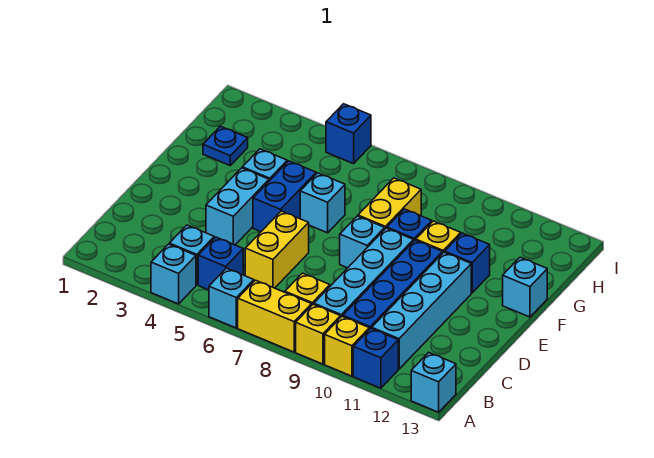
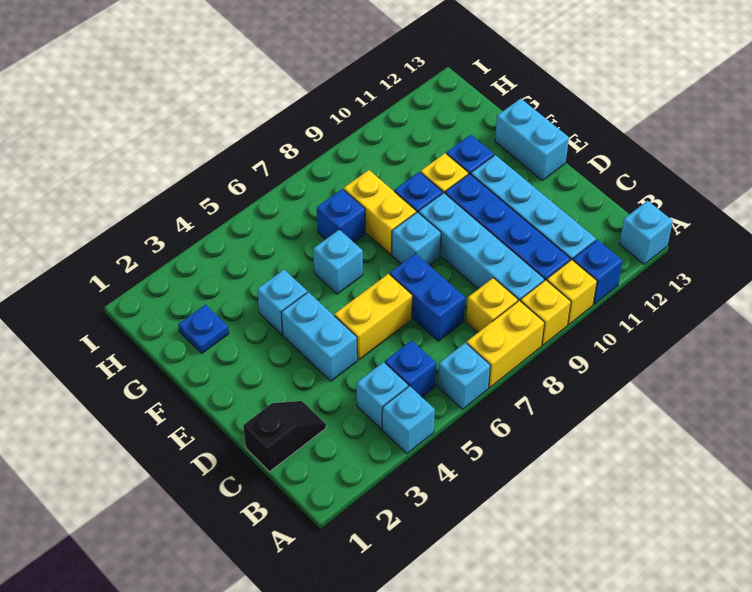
none -> black slope C1:C2 level 1 top 1
yellow brick C6:D6 level 1 -> yellow brick D5:D6 level 1
blue brick E5:F5 level 1 -> blue brick C7:D7 level 1
cyan brick F13 level 1 -> cyan brick E13:F13 level 1
blue brick I5 level 1 -> blue brick G7 level 1

